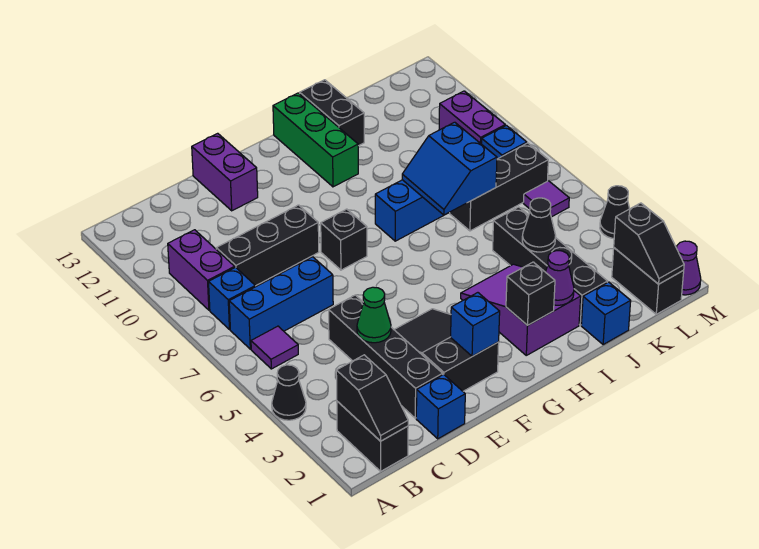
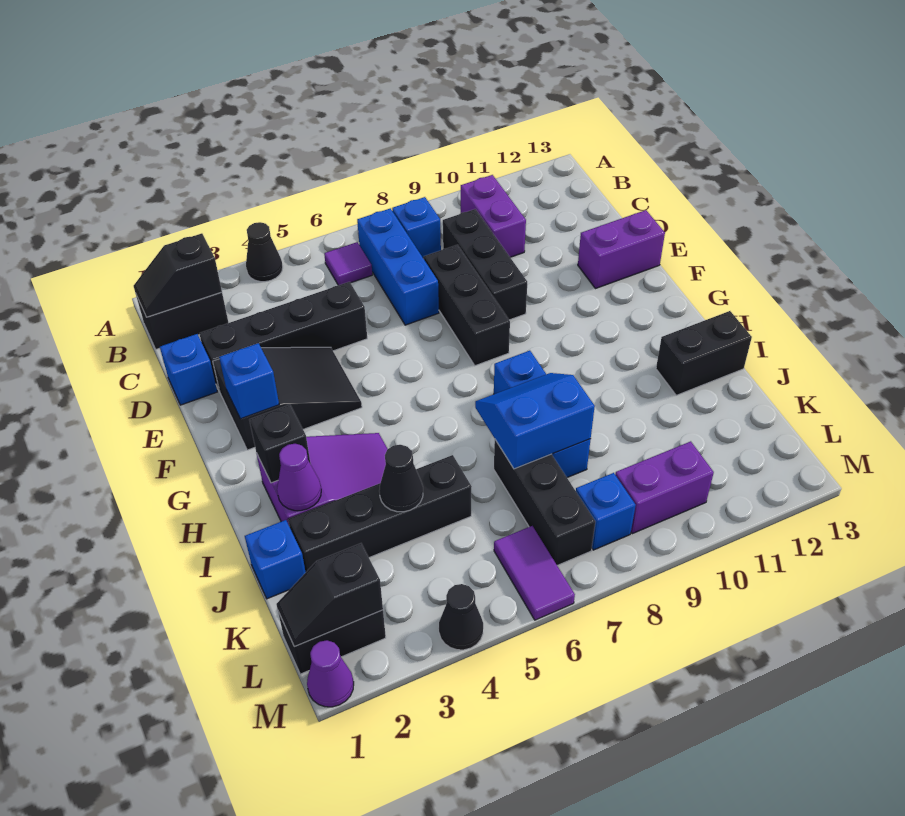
purple brick B9:B10 level 1 -> purple brick B10:C10 level 1
green cone D4 level 2 -> none
black brick F8 level 1 -> black brick D8:F8 level 1
green brick H11:H13 level 1 -> none
purple tile L6 level 1 -> purple tile L6:M6 level 1

